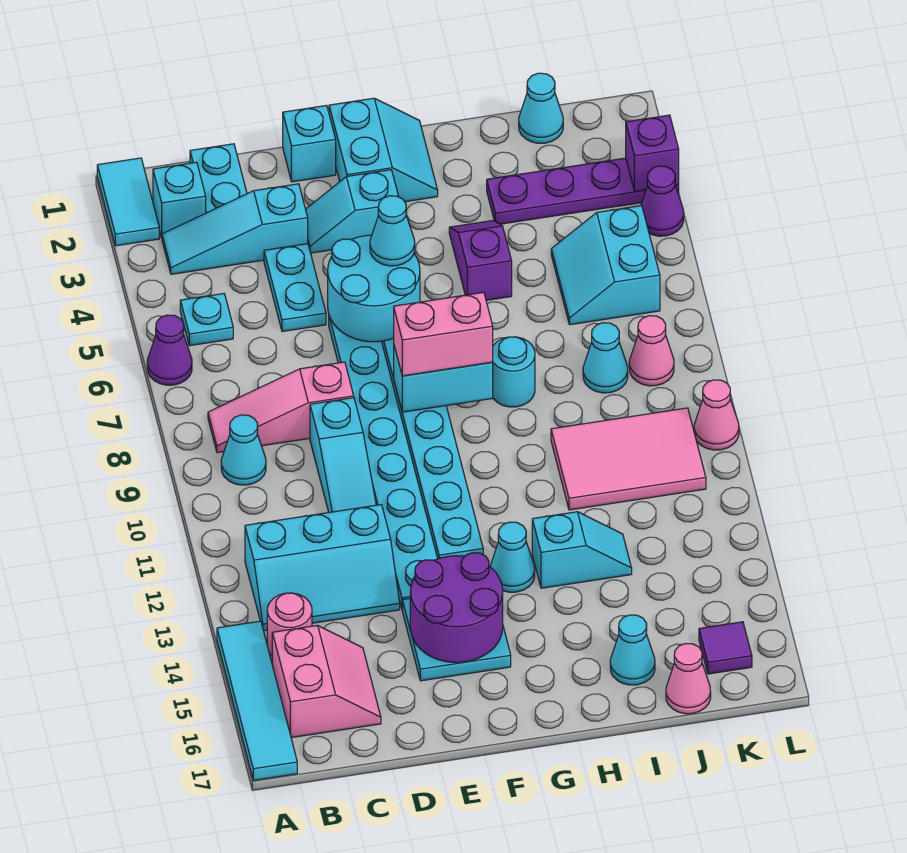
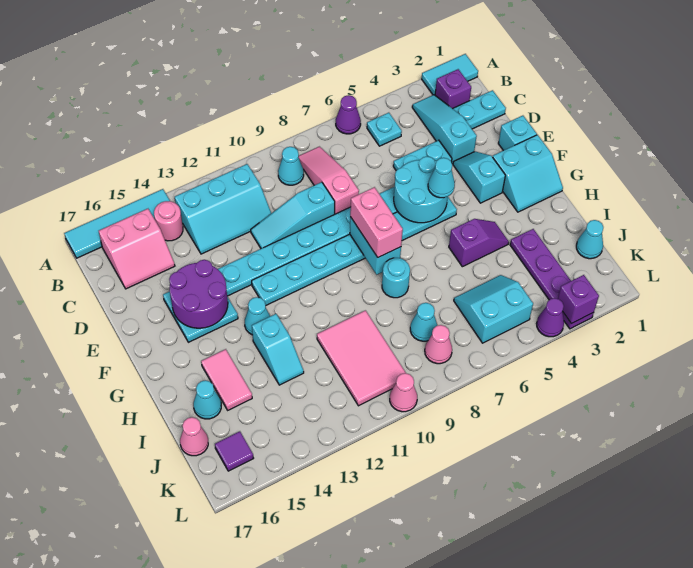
cyan brick B2 level 1 -> purple brick B2 level 1
cyan slope B12:D13 level 1 top 12 -> cyan slope B11:C13 level 1 top B
none -> pink tile H15:I15 level 1

